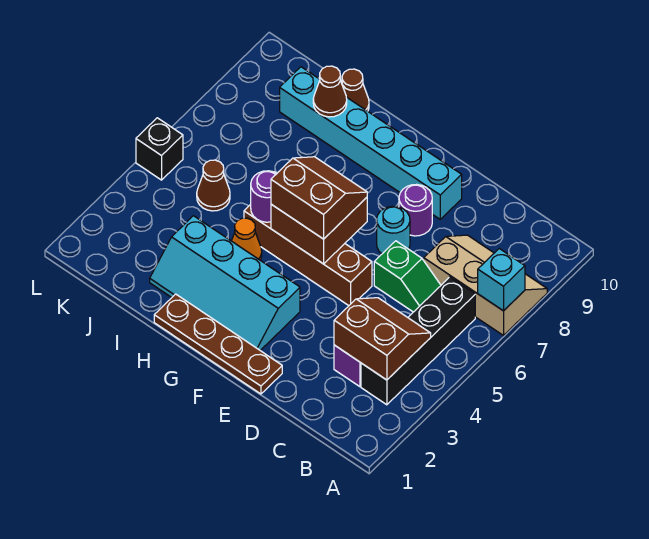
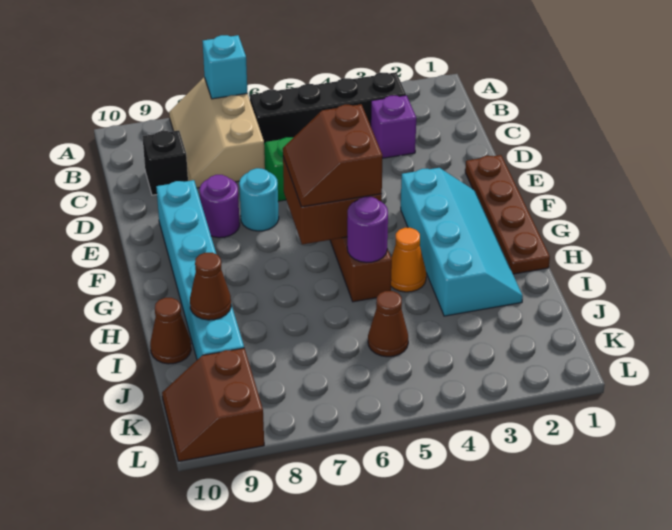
brown slope B3:C4 level 2 top 3 -> brown slope K9:L10 level 1 top 9
black brick L5 level 1 -> black brick C9 level 1

